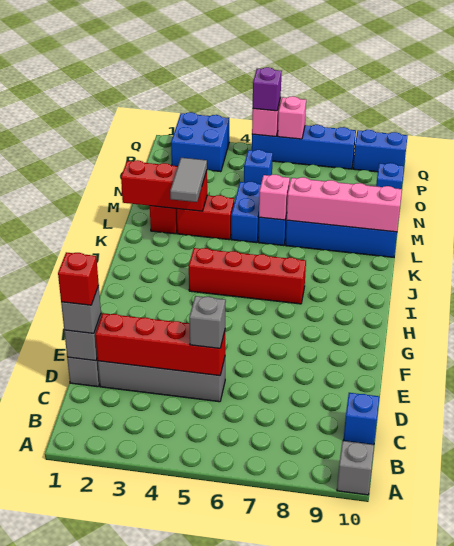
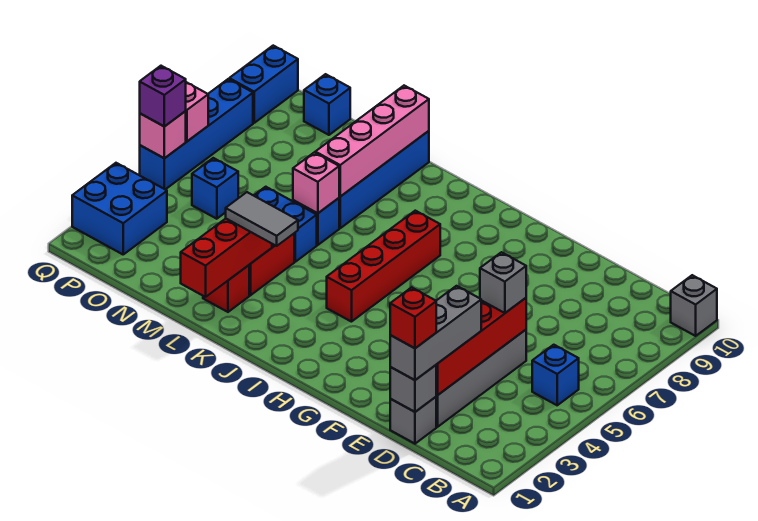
blue brick C10 level 1 -> blue brick B5 level 1
grey brick D1 level 3 -> grey brick D1:D3 level 3

